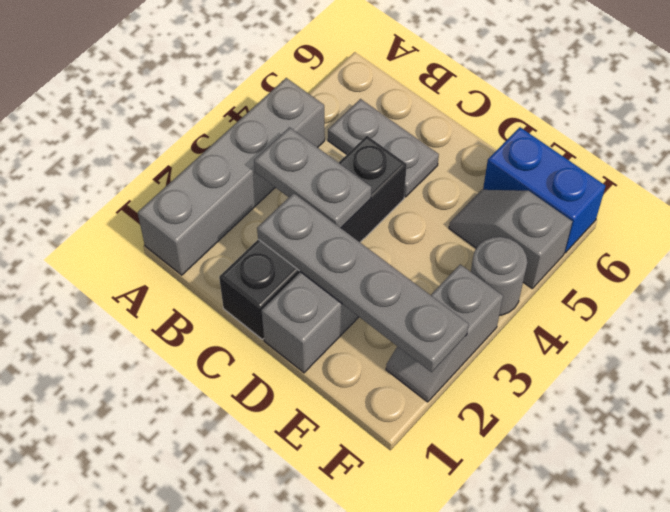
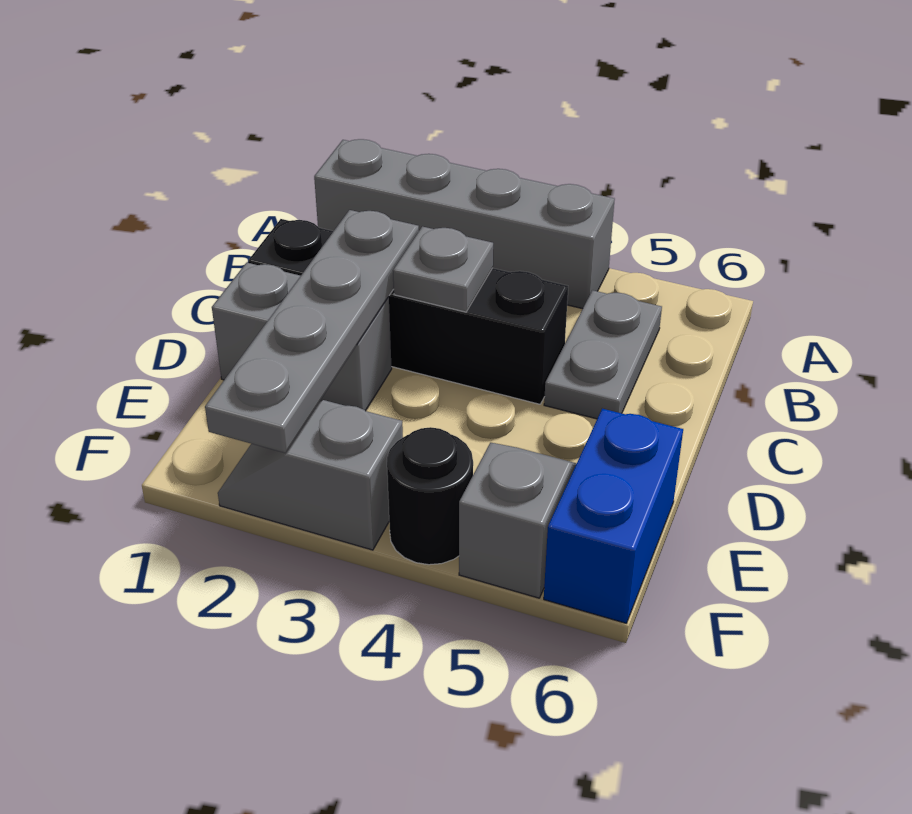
grey plate B3:C3 level 2 -> grey plate C3 level 2
grey round brick F4 level 1 -> black round brick F4 level 1

